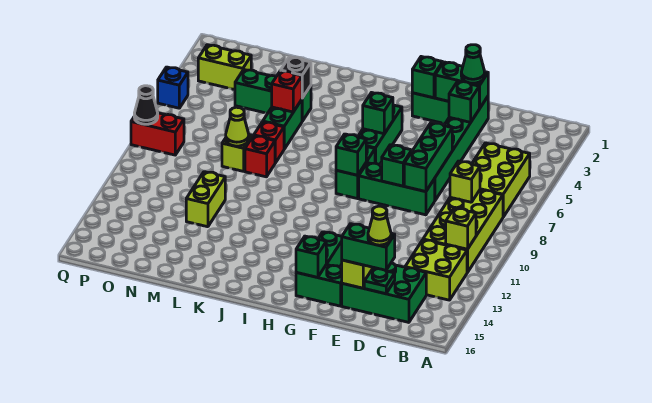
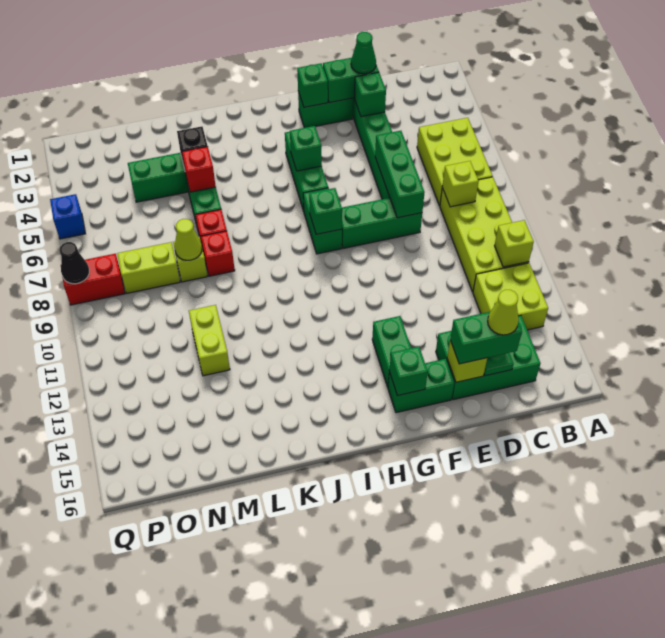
green brick F8 level 2 -> none
lime brick O3:P3 level 1 -> lime brick N8:O8 level 1

